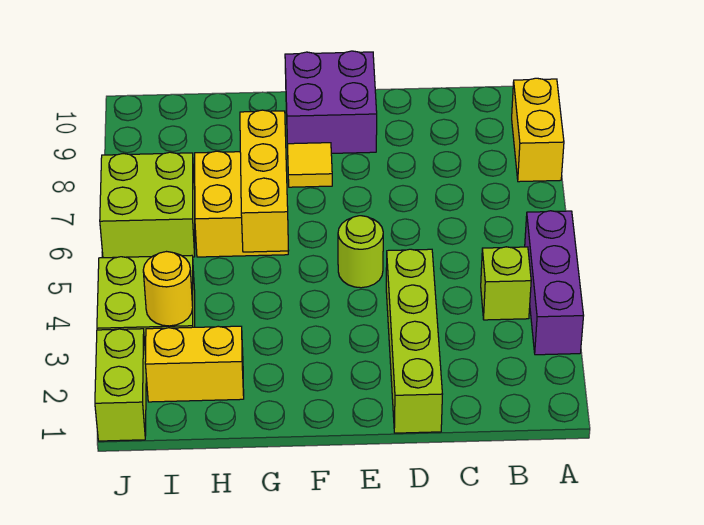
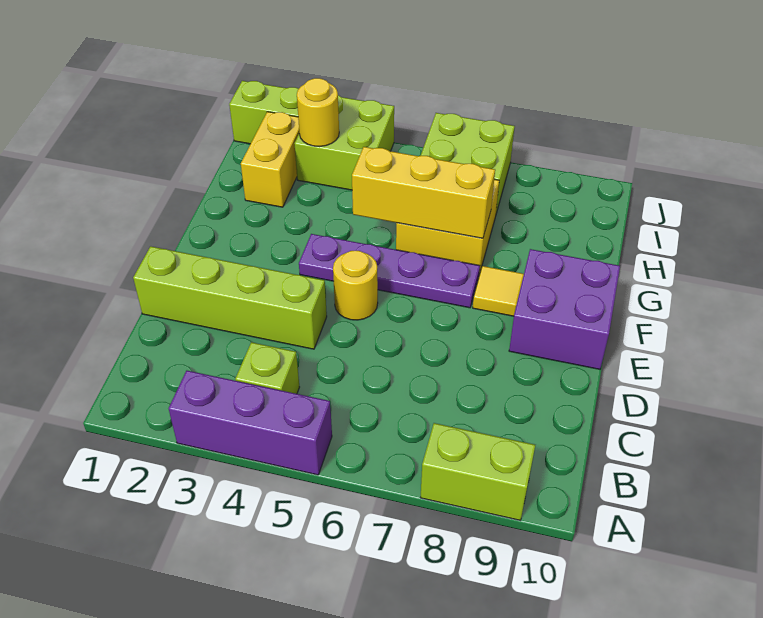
yellow brick A8:A9 level 1 -> lime brick A8:A9 level 1
lime round brick E5 level 1 -> yellow round brick E5 level 1
none -> purple plate F4:F7 level 1

